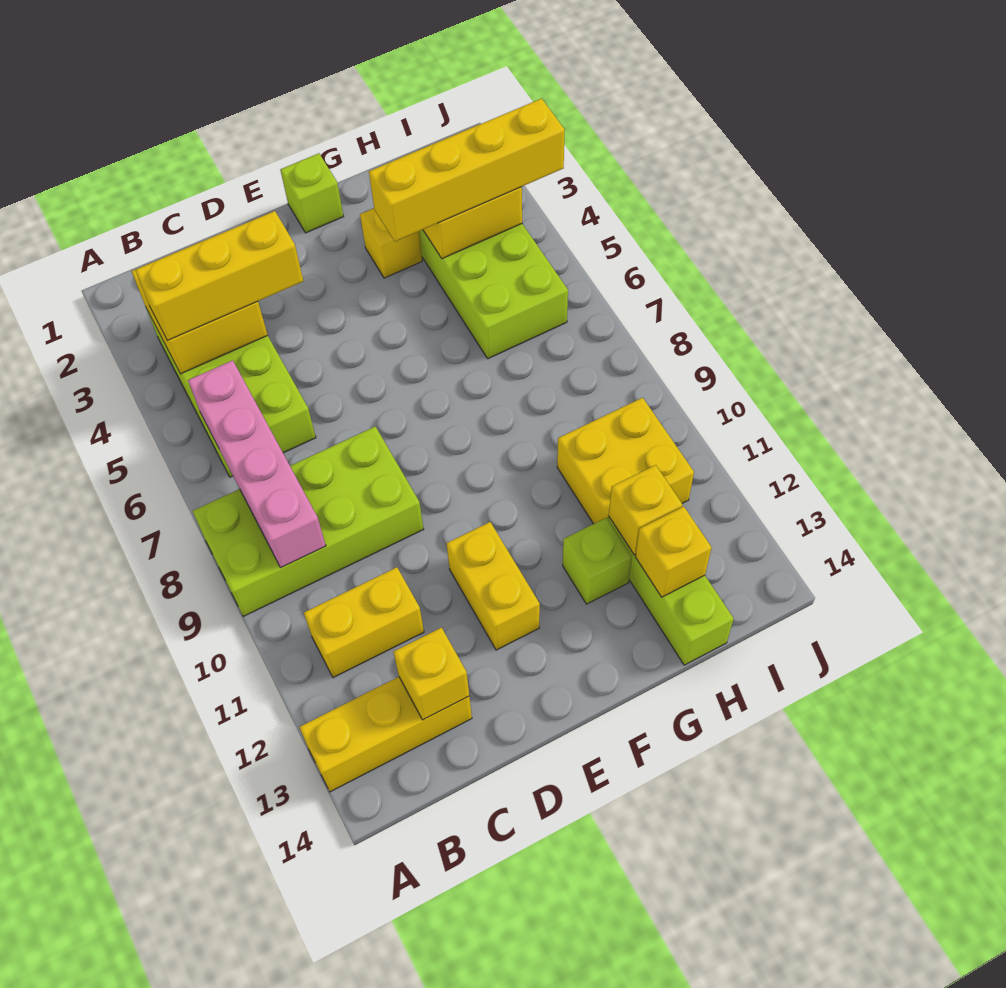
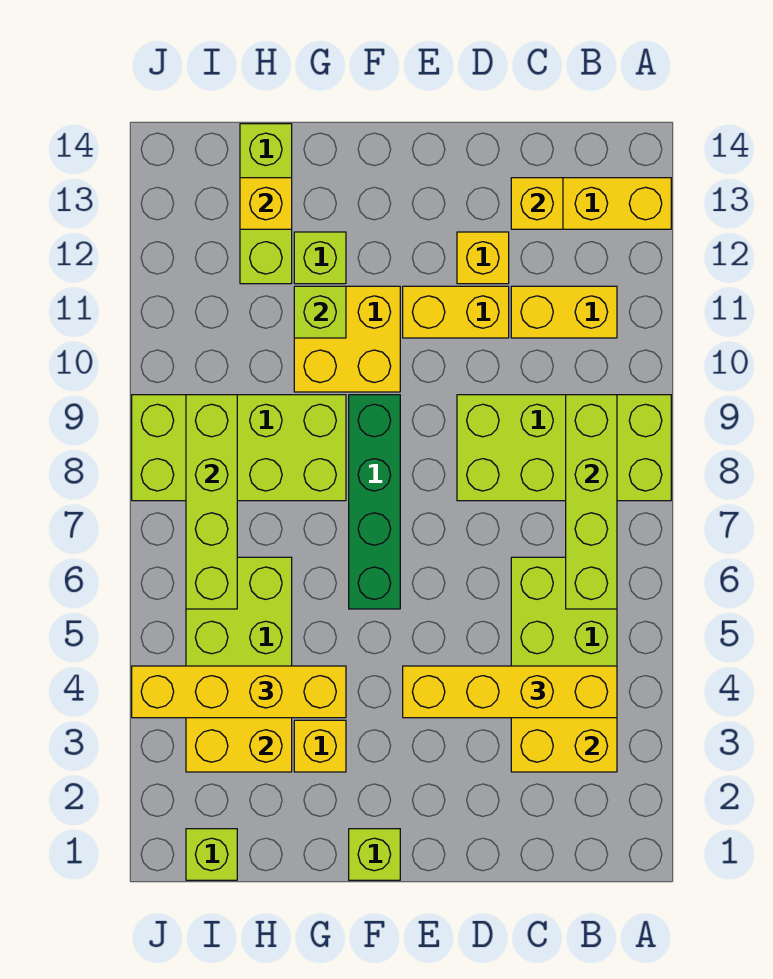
yellow brick B4:D4 level 3 -> yellow brick B4:E4 level 3
pink brick B6:B9 level 2 -> lime brick B6:B9 level 2
yellow brick E11:E12 level 1 -> yellow brick D11:E11 level 1
none -> green brick F6:F9 level 1
none -> lime brick G8:J9 level 1
none -> lime brick G11 level 2
yellow brick H10:I11 level 1 -> yellow brick F10:G11 level 1
yellow brick H12 level 2 -> yellow brick D12 level 1
none -> lime brick I1 level 1
none -> lime brick I6:I9 level 2

